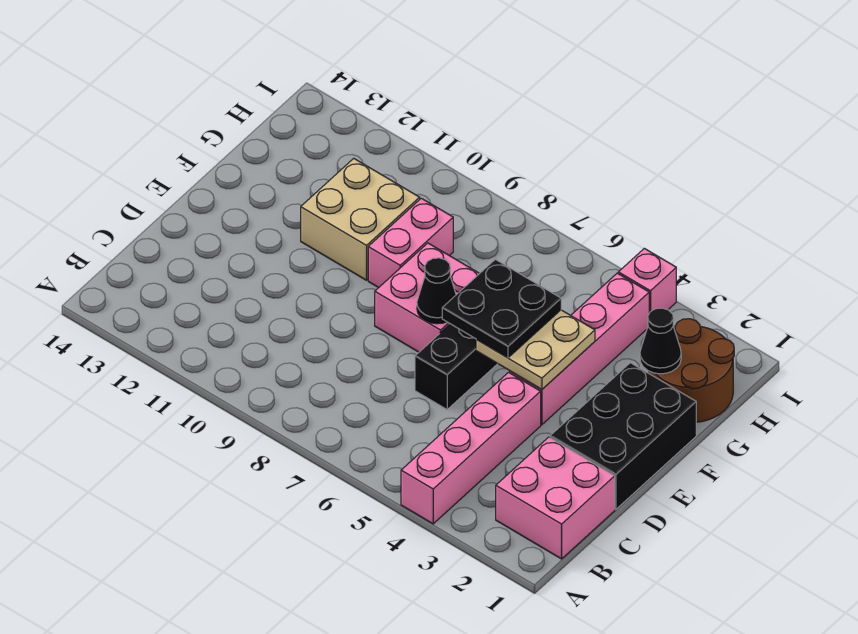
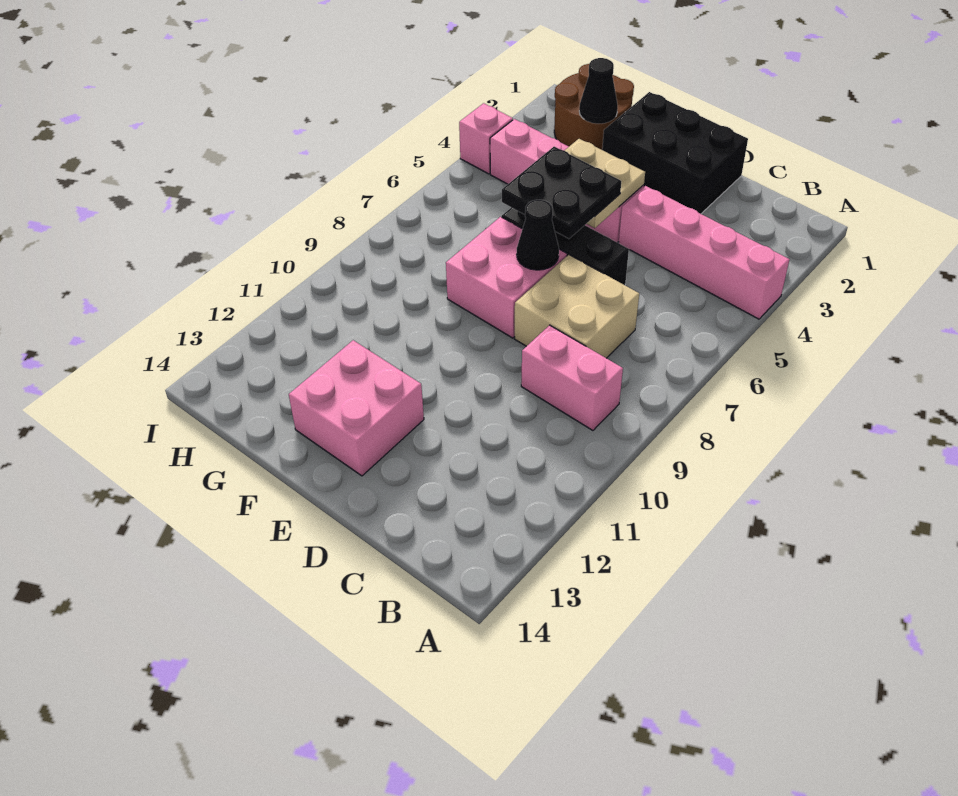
pink brick B1:C2 level 1 -> pink brick E12:F13 level 1
pink brick F9:G9 level 1 -> pink brick B9:C9 level 1
tan brick F10:G11 level 1 -> tan brick C7:D8 level 1

